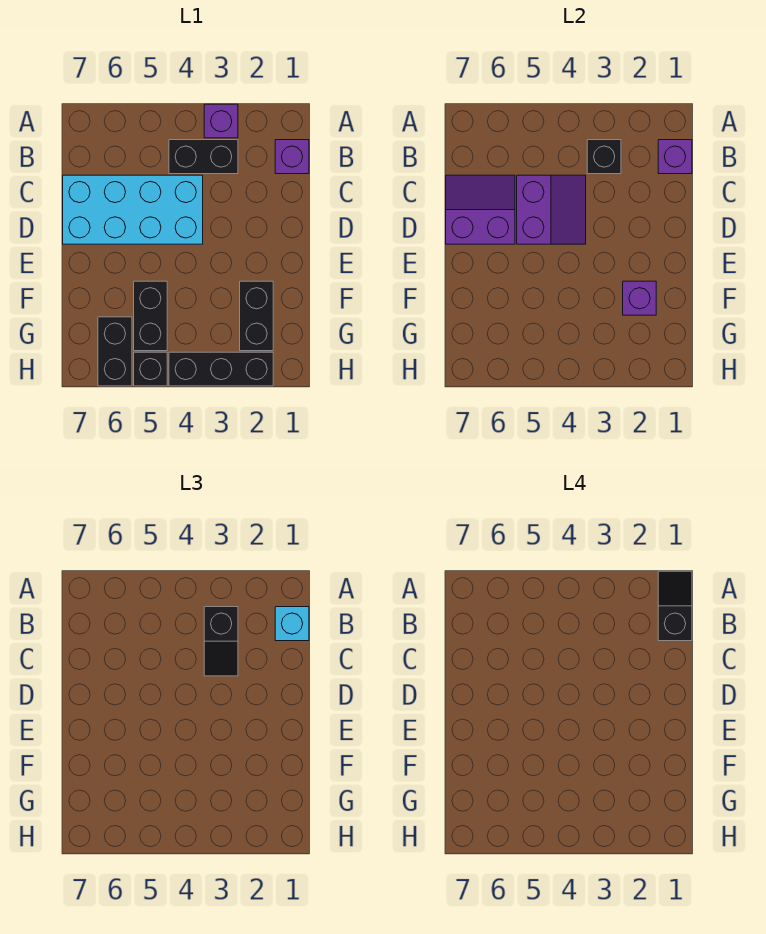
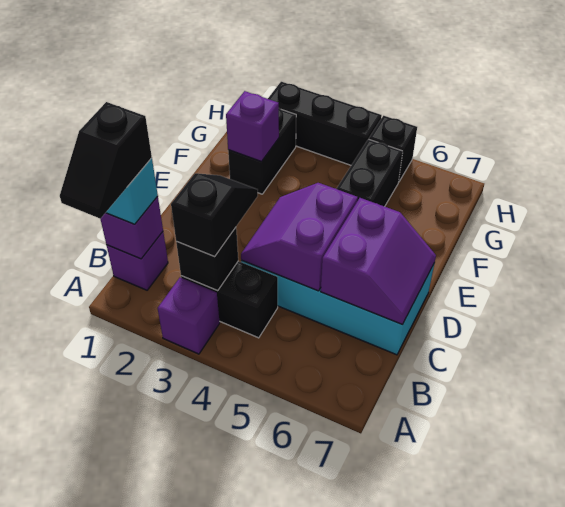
purple slope C6:D7 level 2 top D -> purple slope C6:D7 level 2 top 6
black brick G6:H6 level 1 -> none

